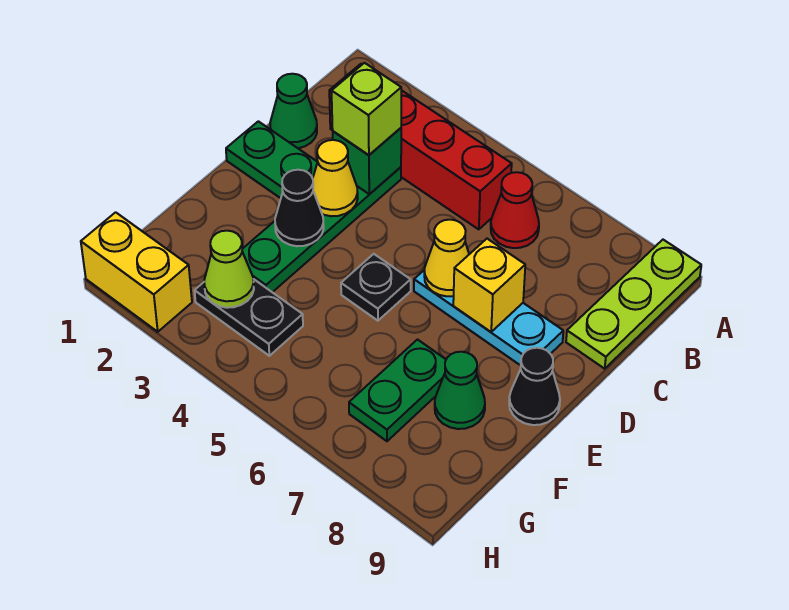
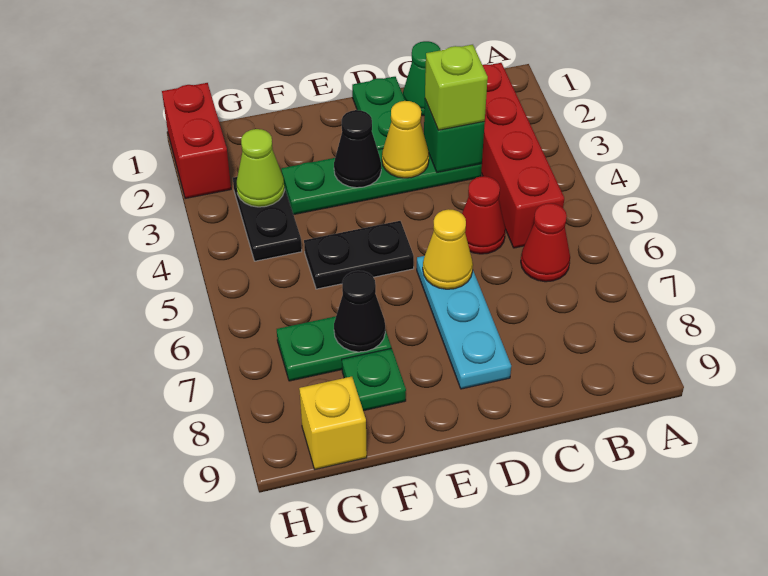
lime plate A9:C9 level 1 -> none
none -> red cone C5 level 1
yellow brick D7 level 2 -> yellow brick G9 level 1
black plate E5 level 1 -> black plate E5:F5 level 1
black cone E9 level 1 -> black cone F7 level 2
green cone F8 level 1 -> green plate F8 level 1
yellow brick H1:H2 level 1 -> red brick H1:H2 level 1

